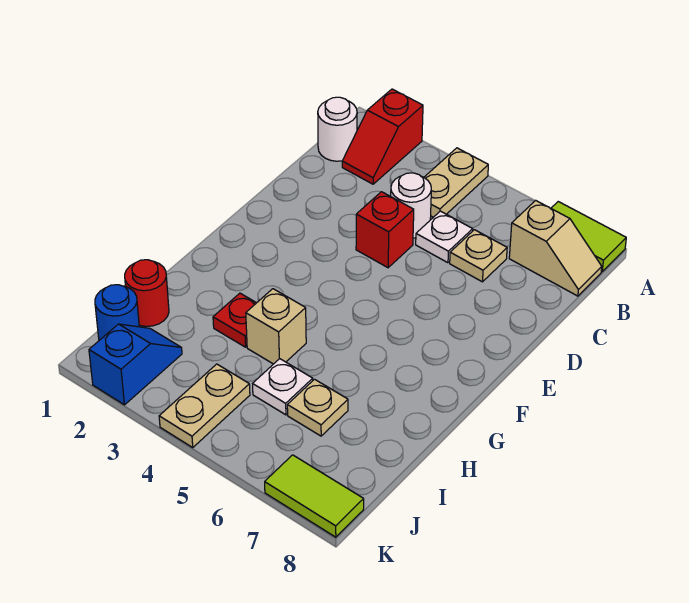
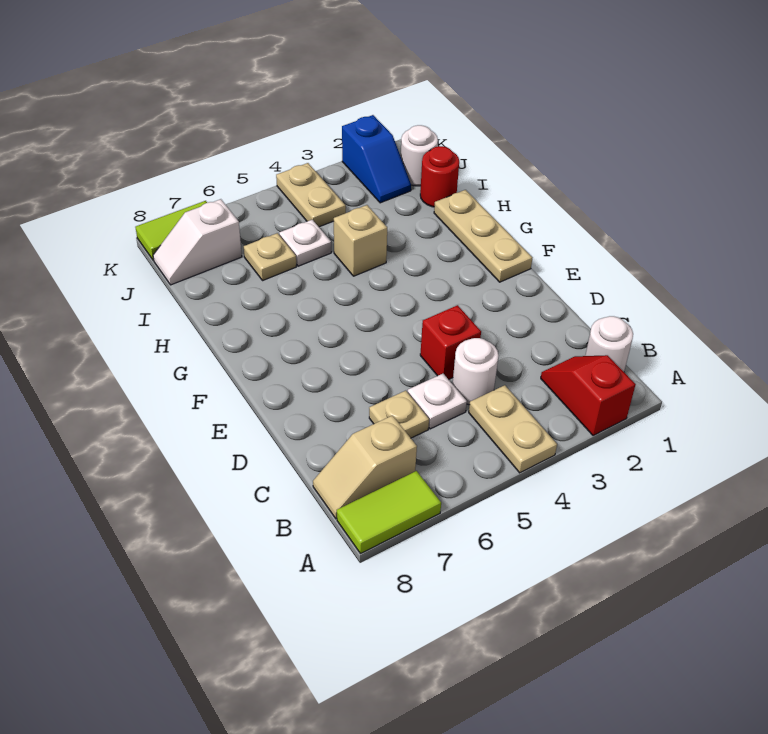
none -> tan plate F1:H1 level 1
red plate H3 level 1 -> none
blue round brick J1 level 1 -> white round brick J1 level 1
none -> white slope J7:J8 level 1 top 7

